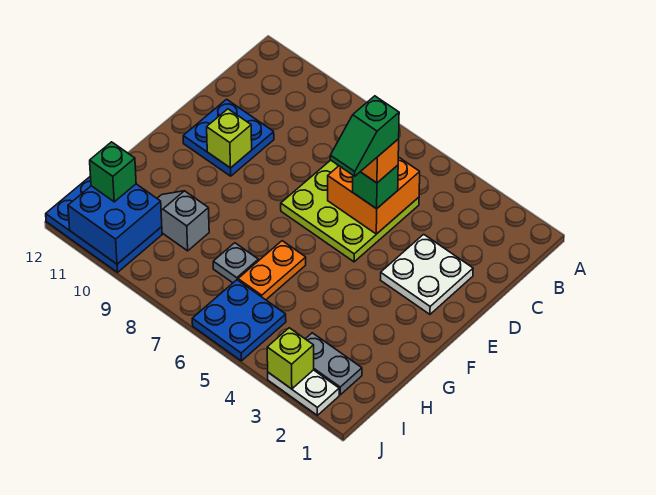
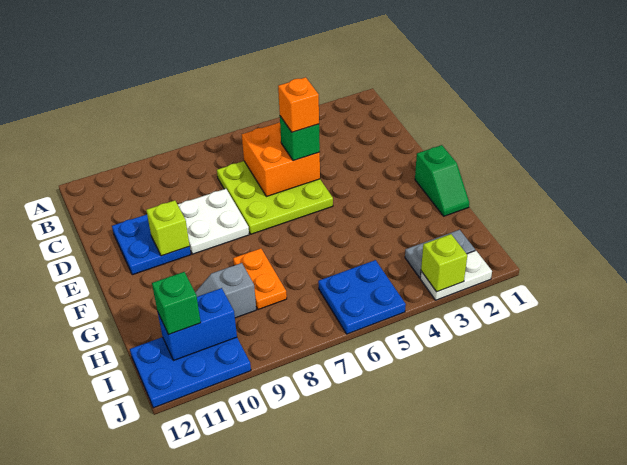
white plate D2:E3 level 1 -> white plate D8:E9 level 1
green slope D5:E5 level 5 top D -> green slope F1:G1 level 1 top F
orange plate G6:H6 level 1 -> orange plate G8:H8 level 1
grey plate H7 level 1 -> none
blue brick I10:J11 level 2 -> blue brick I10:I11 level 2

